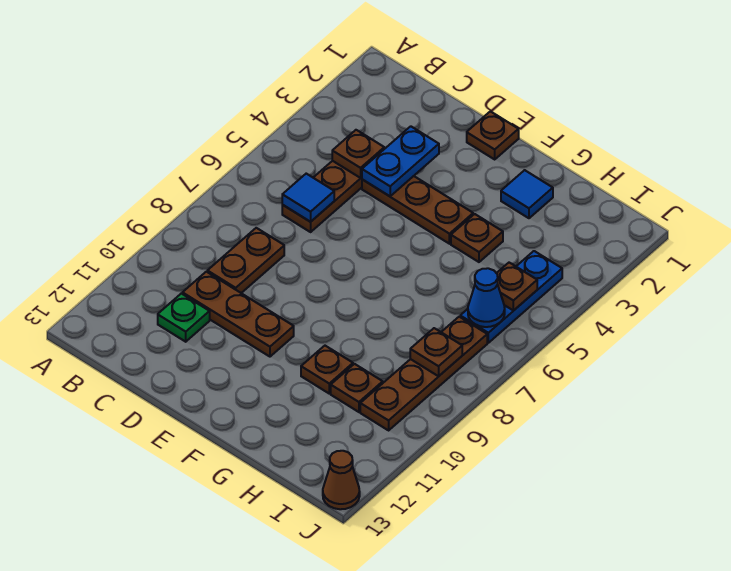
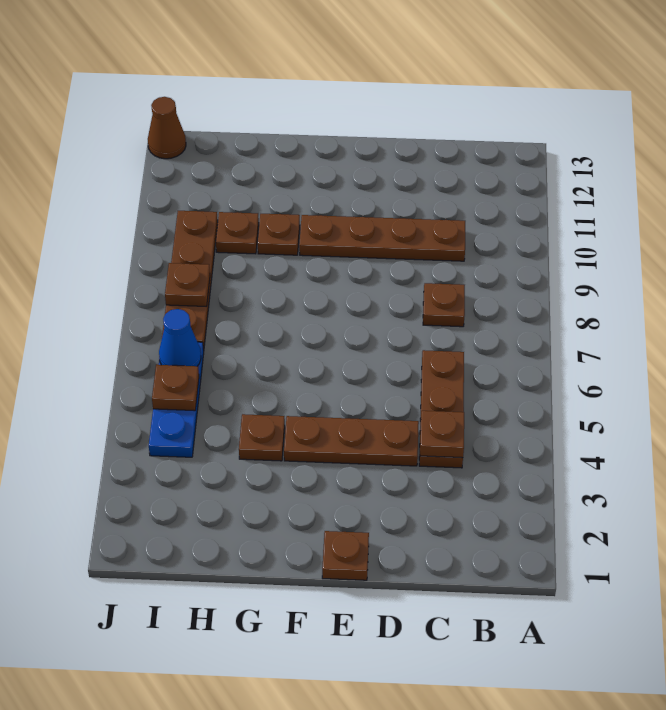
blue tile C6 level 2 -> none
brown plate C8:C9 level 1 -> brown plate C8 level 1
brown plate C10:E10 level 1 -> brown plate C10:F10 level 1
green plate C11 level 1 -> none
blue plate D3:D4 level 2 -> none
blue tile G2 level 1 -> none

